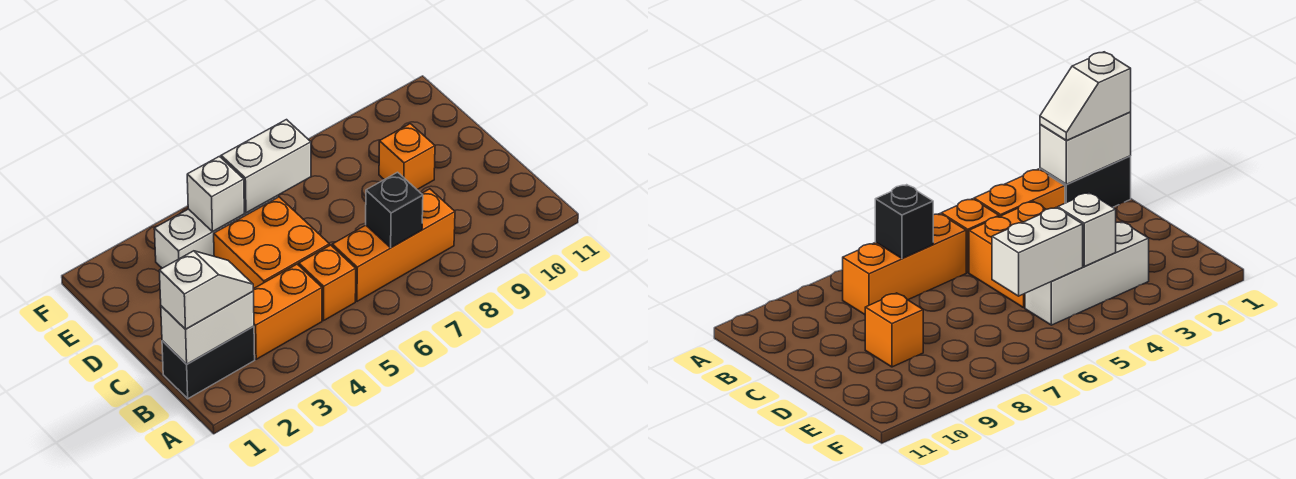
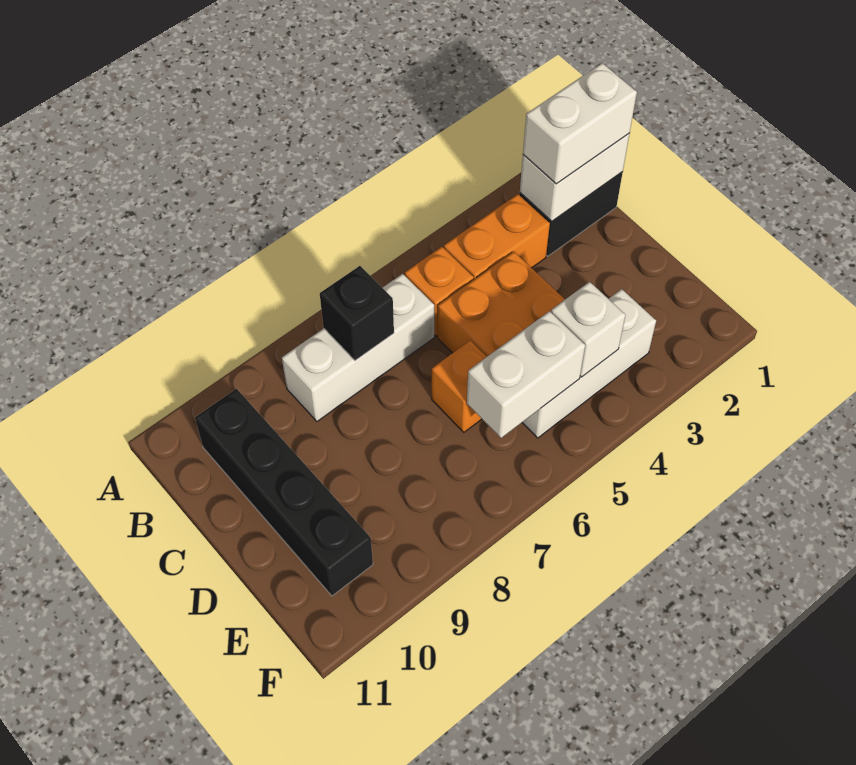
white slope B1:B2 level 3 top 1 -> white brick B1:B2 level 3
orange brick B6:B8 level 1 -> white brick B6:B8 level 1
none -> black brick B10:E10 level 1
orange brick D9 level 1 -> orange brick D6 level 1

